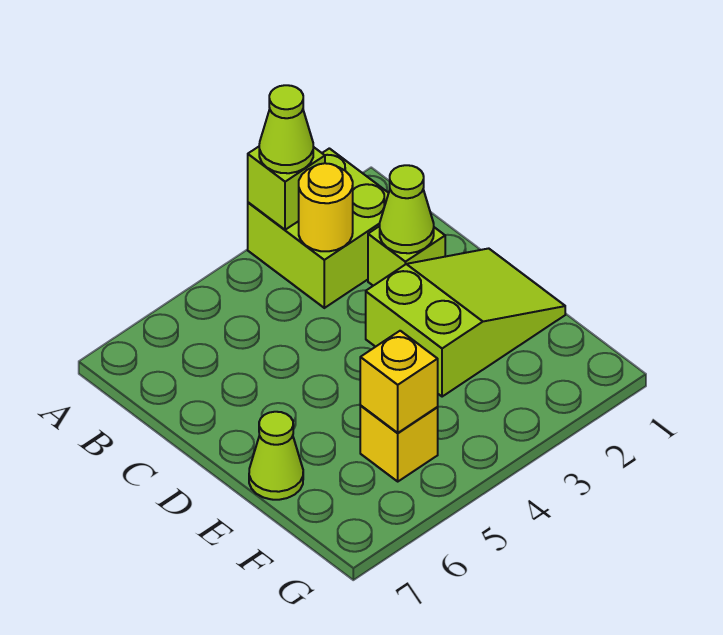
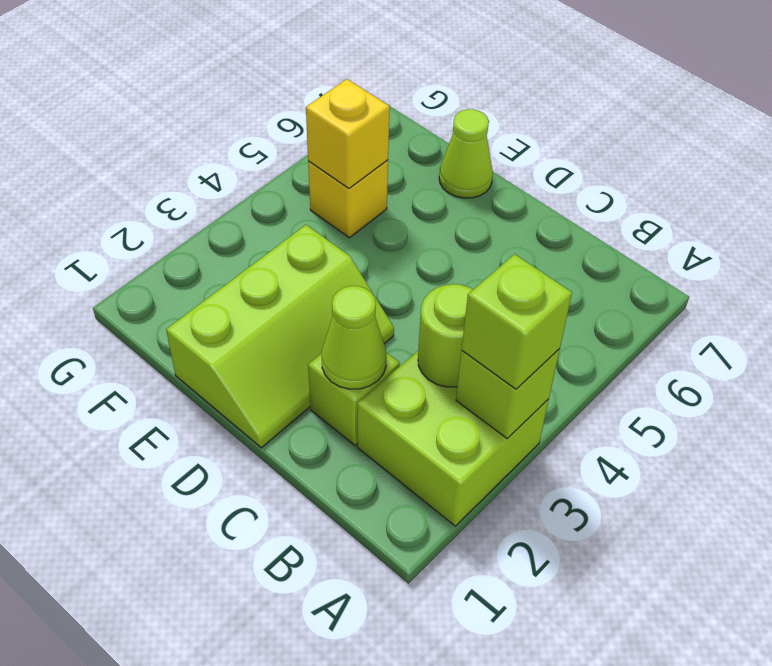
lime cone A3 level 3 -> lime brick A3 level 3
yellow round brick B3 level 2 -> lime round brick B3 level 2
lime slope D1:E3 level 1 top 3 -> lime slope D1:E3 level 1 top E

